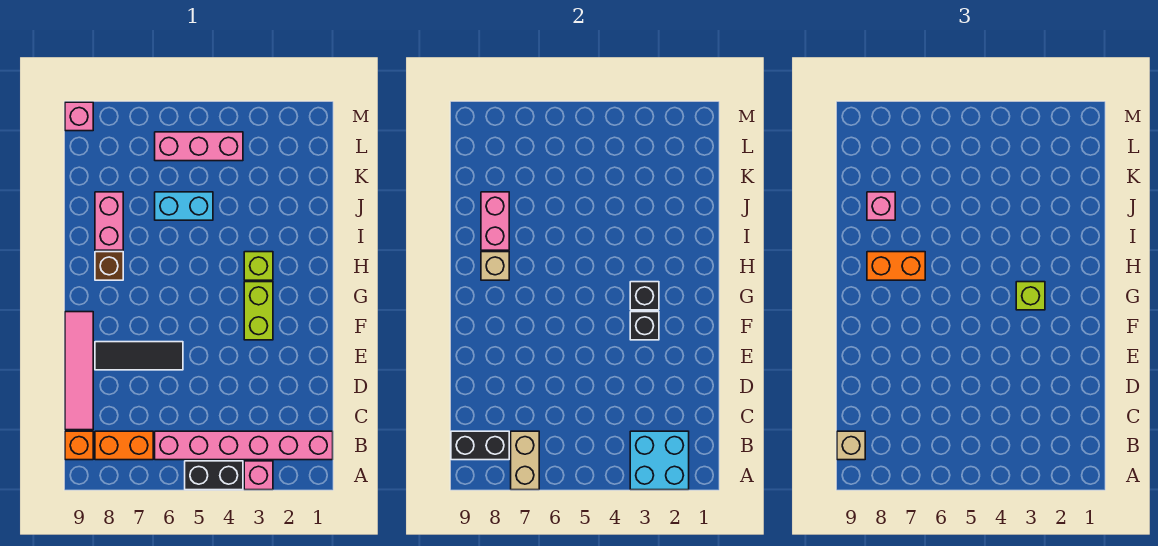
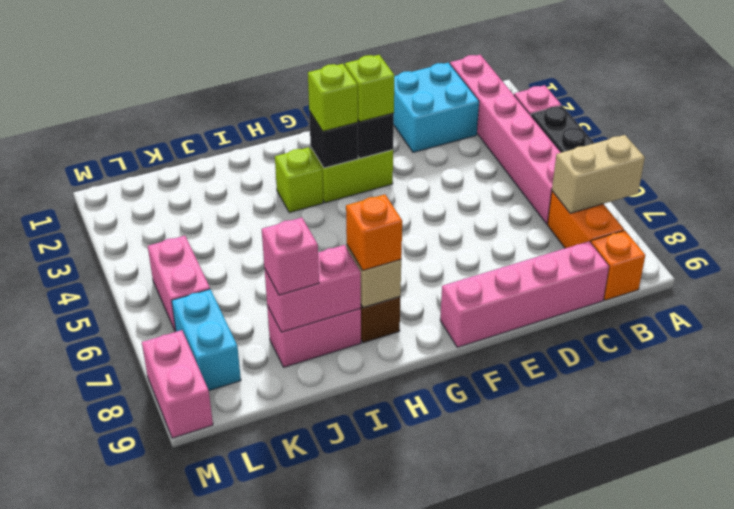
cyan brick A2:B3 level 2 -> cyan brick C1:D2 level 1
black brick B8:B9 level 2 -> none
tan brick B9 level 3 -> none
pink tile C9:F9 level 1 -> pink brick C9:F9 level 1
black tile E6:E8 level 1 -> none
none -> lime brick F3 level 3
orange brick H7:H8 level 3 -> orange brick H8 level 3
cyan brick J5:J6 level 1 -> cyan brick L7:L8 level 1
pink brick L4:L6 level 1 -> pink brick L5:L6 level 1
pink brick M9 level 1 -> pink brick M8:M9 level 1

